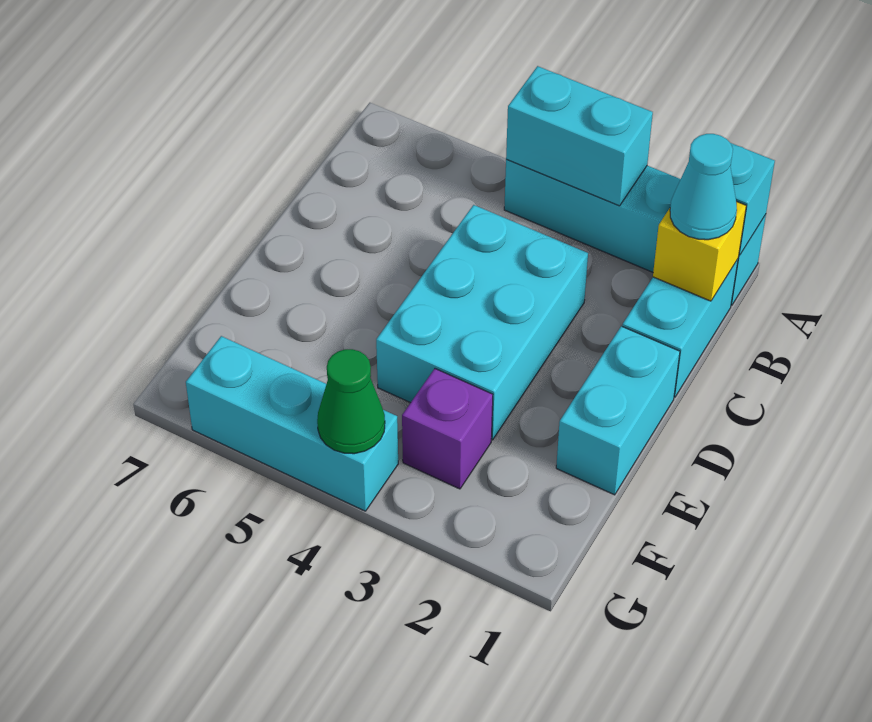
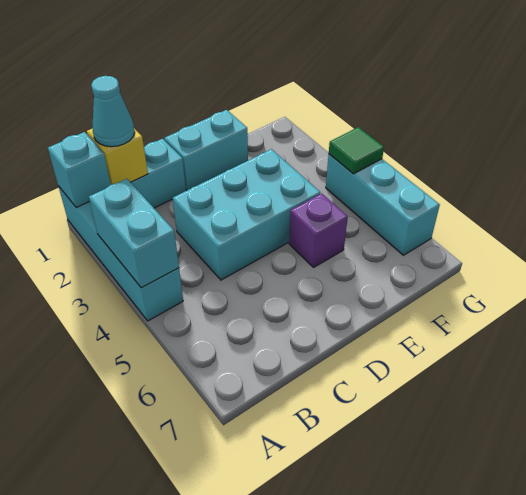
purple brick F3 level 1 -> purple brick E5 level 1
green cone G4 level 2 -> green tile G4 level 2

